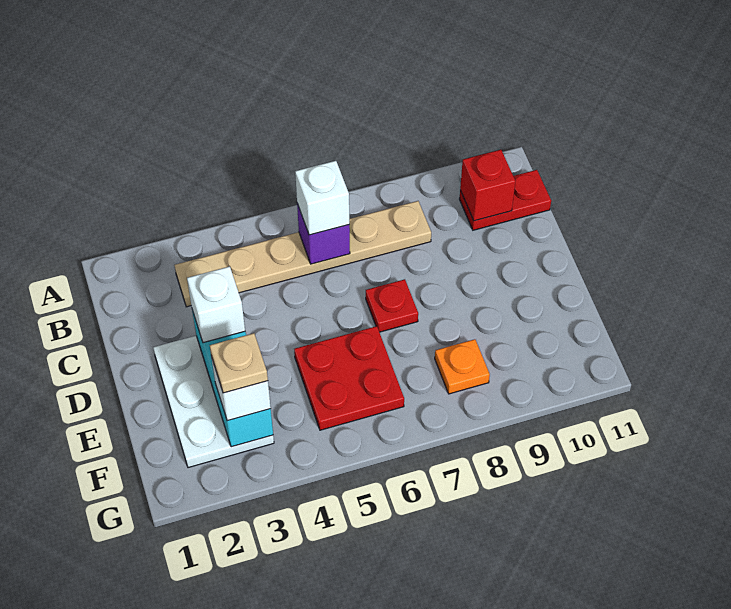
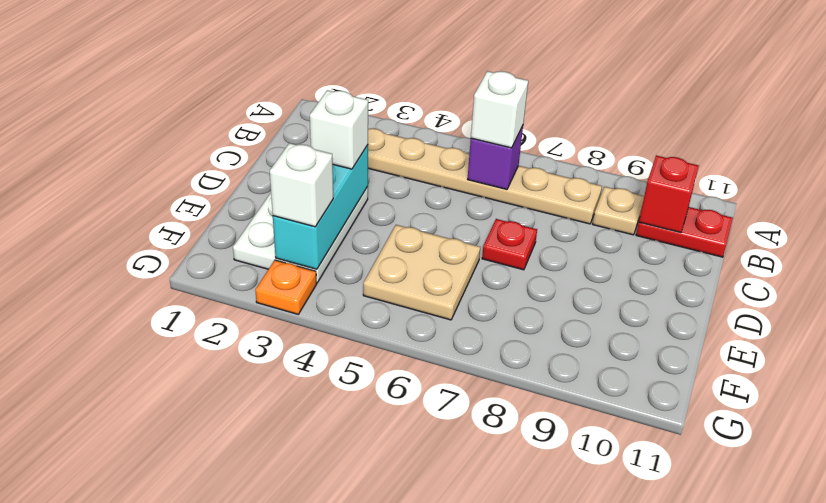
red plate E5:F6 level 1 -> tan plate E5:F6 level 1
tan plate F3 level 4 -> tan plate B9 level 1
orange plate F8 level 1 -> orange plate G3 level 1

